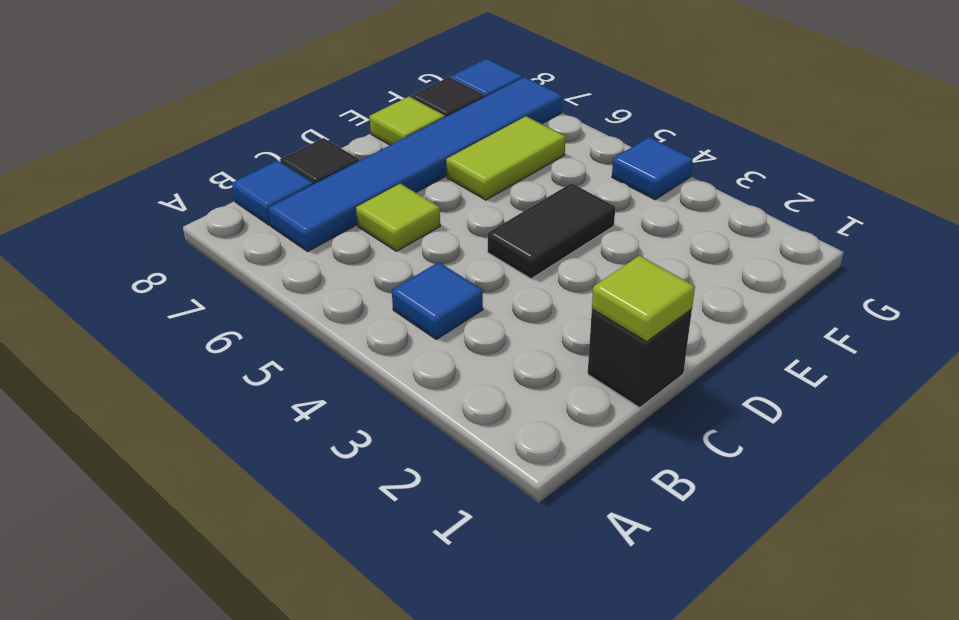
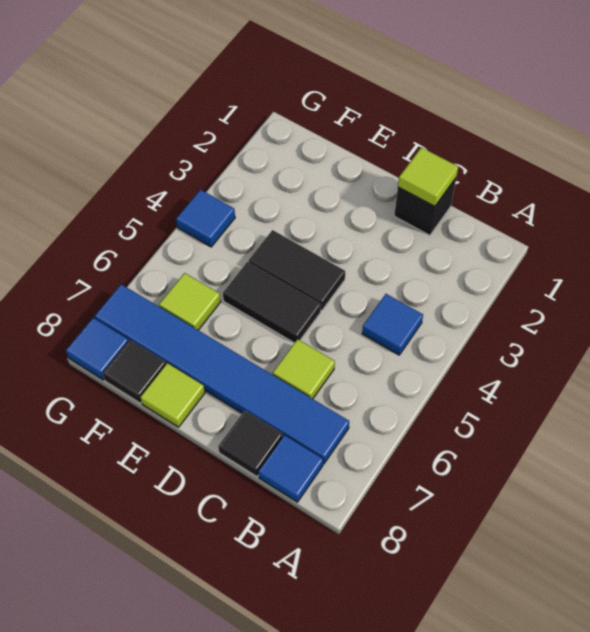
none -> black tile D5:E5 level 1
lime tile E6:F6 level 1 -> lime tile F6 level 1

